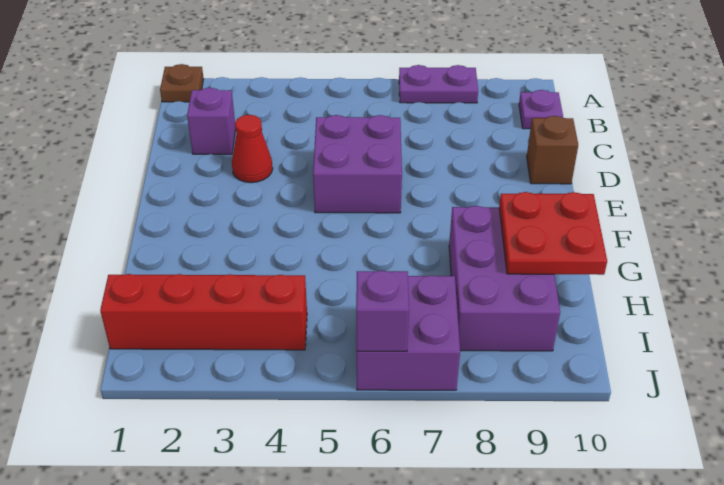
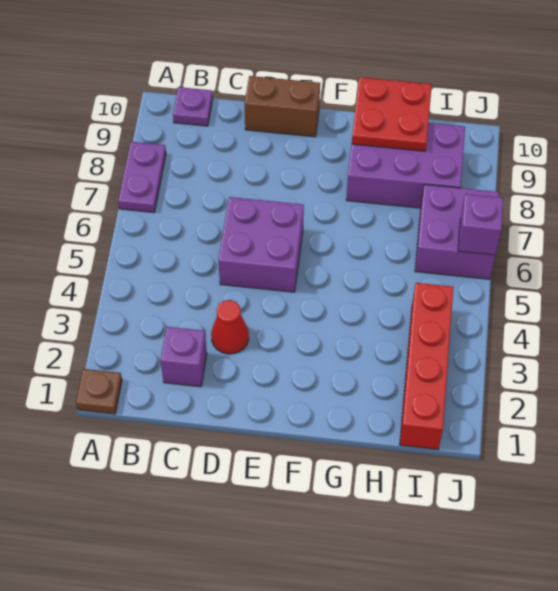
brown brick D10 level 1 -> brown brick D10:E10 level 1

